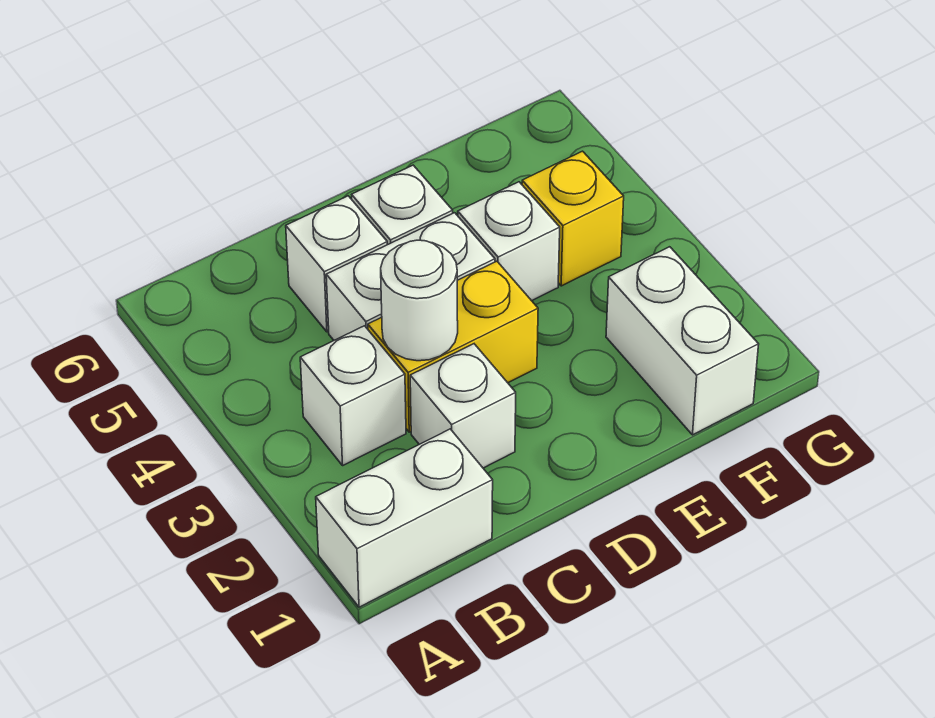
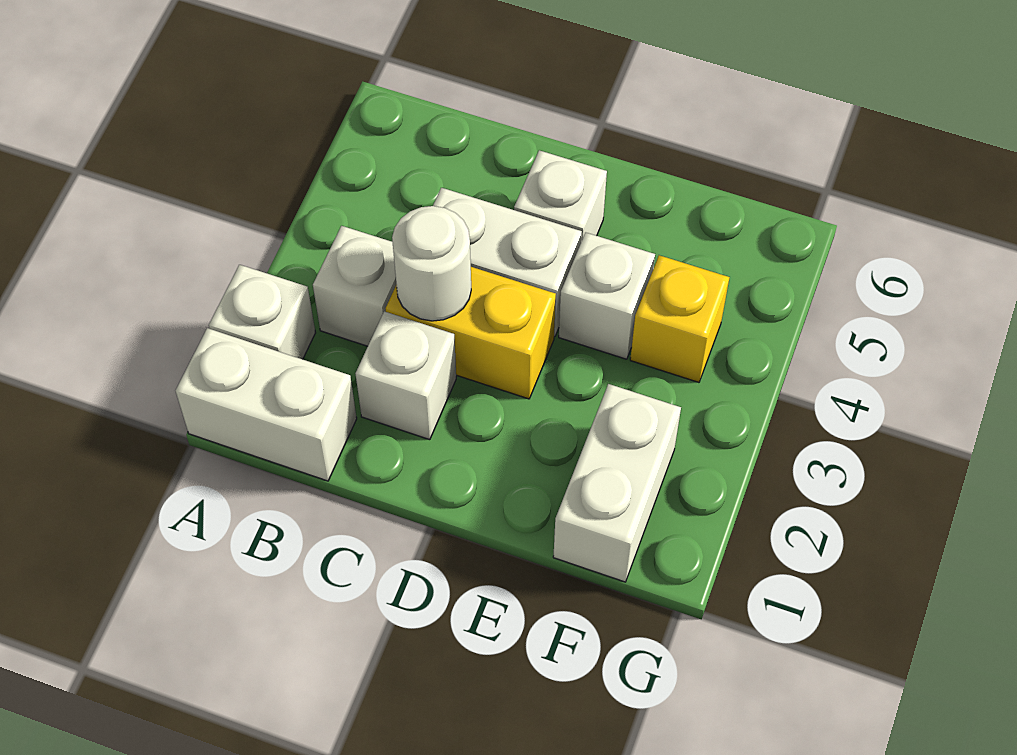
white brick C5 level 1 -> white brick A2 level 1

